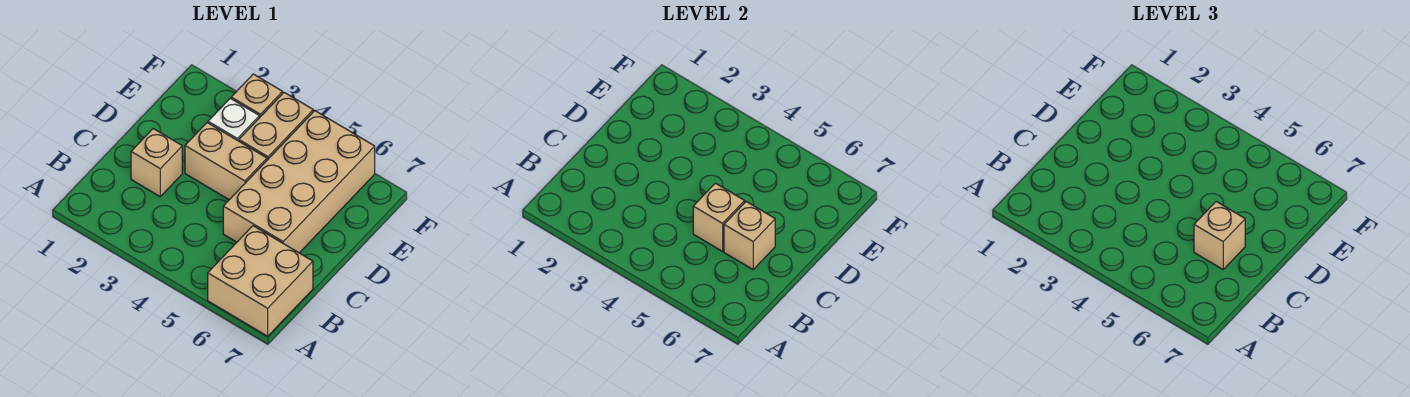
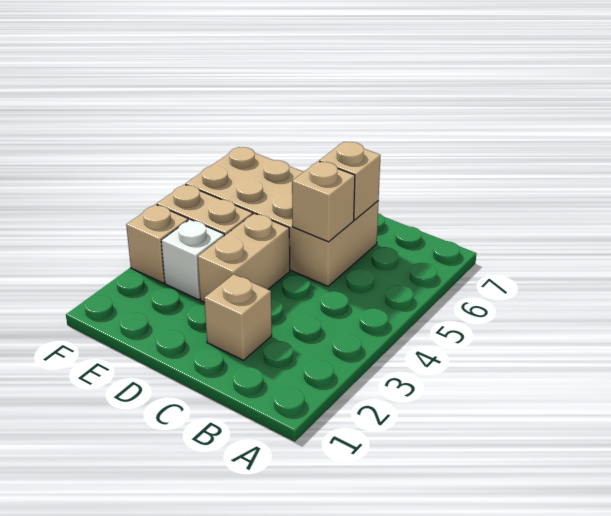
tan brick A6:B7 level 1 -> none
tan brick C6 level 3 -> none

